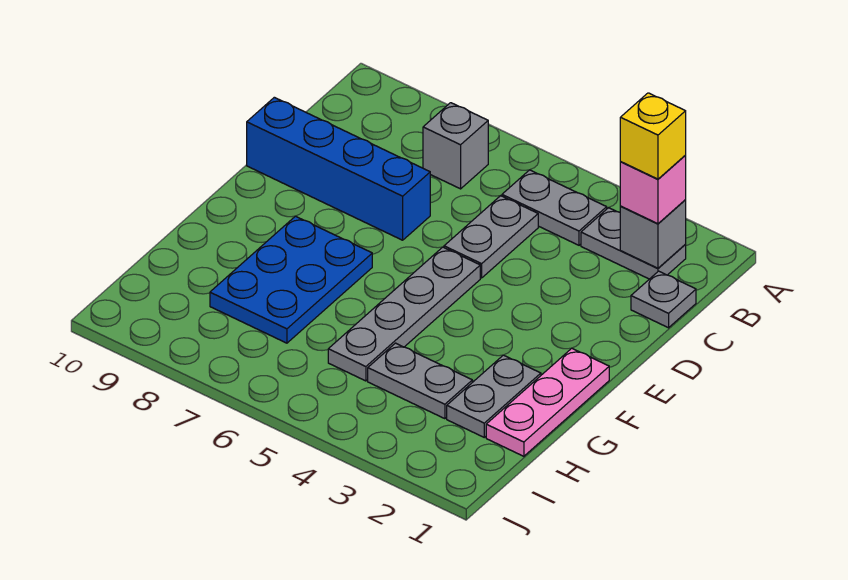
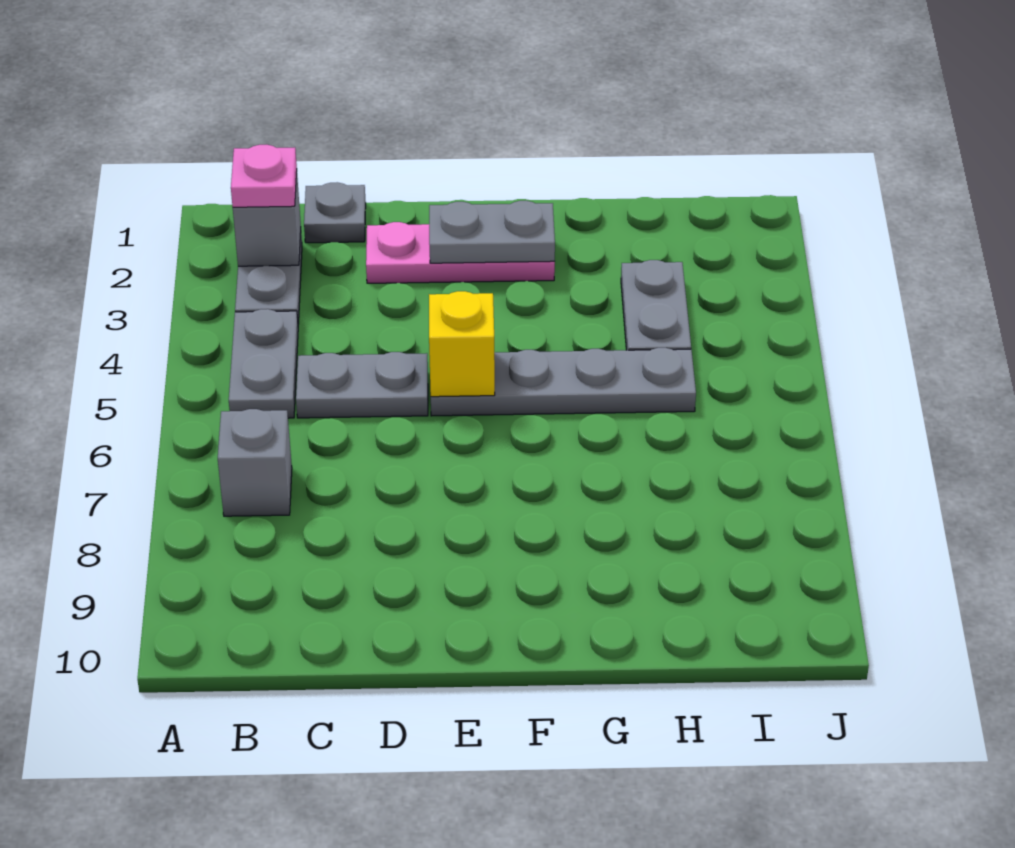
pink brick B2 level 3 -> pink plate B2 level 3
yellow brick B2 level 4 -> yellow brick E5 level 2
blue brick D7:D10 level 1 -> none
pink plate F1:H1 level 1 -> pink plate D2:F2 level 1
blue plate F7:H8 level 1 -> none
grey plate G2:H2 level 1 -> grey plate E2:F2 level 2

